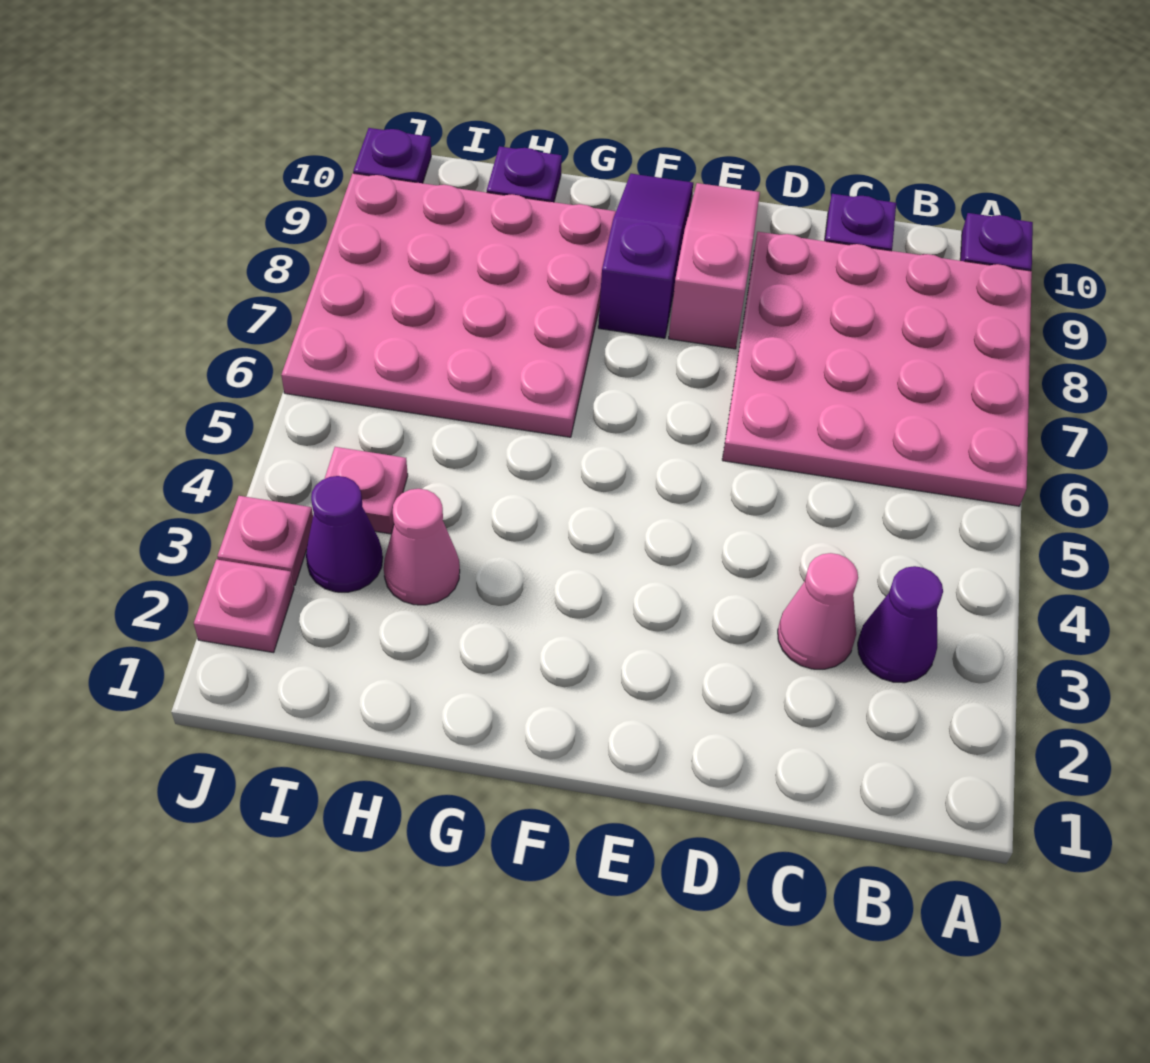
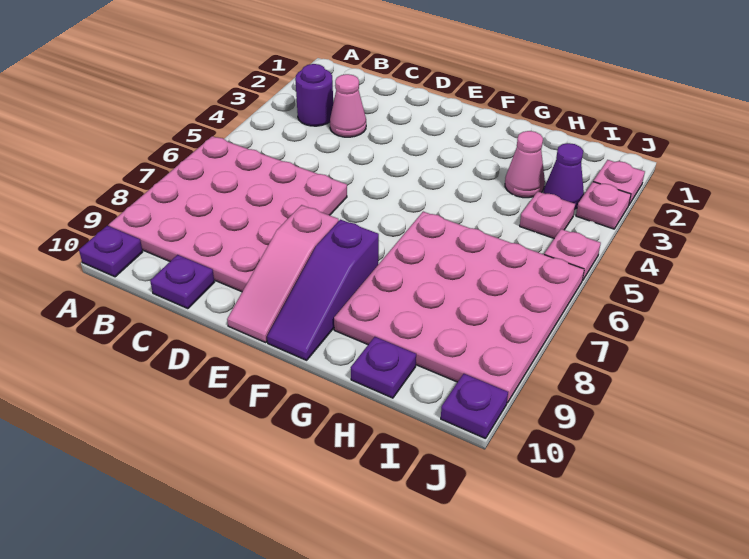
purple cone B3 level 1 -> purple round brick B3 level 1
none -> pink plate J5 level 1

